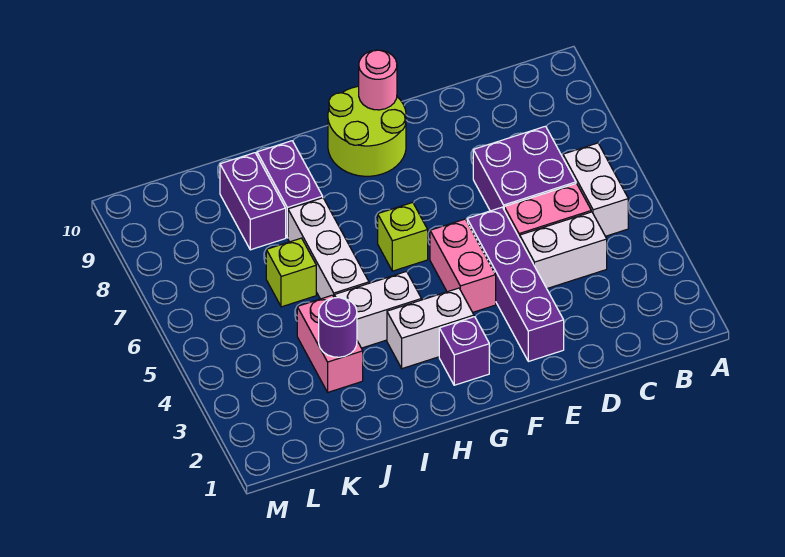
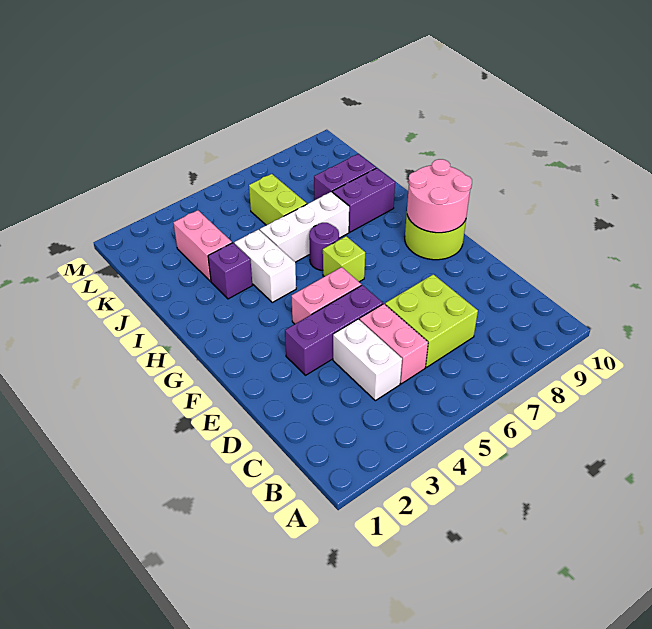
white brick B5:B6 level 1 -> none
purple brick C6:D7 level 1 -> lime brick C6:D7 level 1
purple brick E2:E5 level 1 -> purple brick E3:E5 level 1
pink round brick F10 level 2 -> pink round brick F9:G10 level 2
purple brick G2 level 1 -> purple brick I3 level 1
white brick G3:H3 level 1 -> none
pink brick J3:J4 level 1 -> pink brick J3:K3 level 1
purple round brick J3 level 2 -> purple round brick H6 level 1
lime brick J6 level 1 -> lime brick J6:K6 level 1

